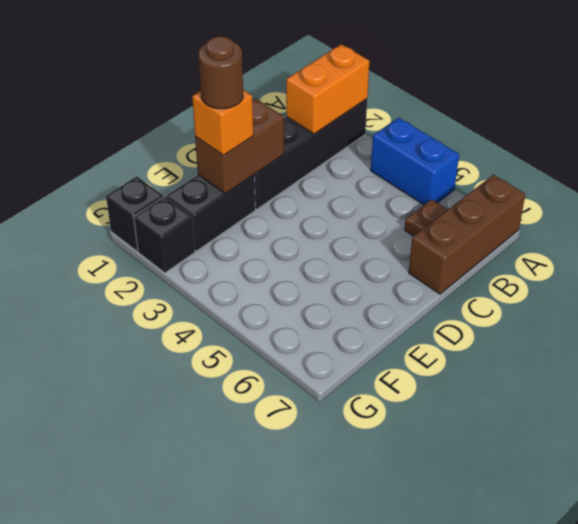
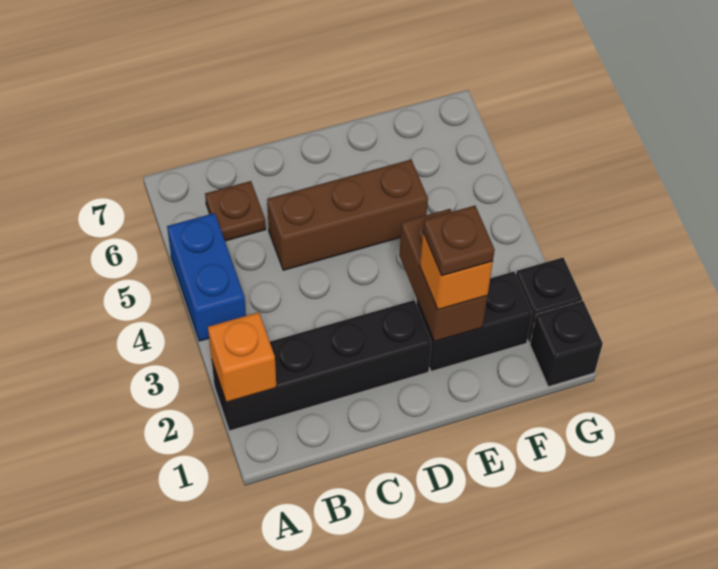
orange brick A2:B2 level 2 -> orange brick A2 level 2
brown brick A7:C7 level 1 -> brown brick C5:E5 level 1
brown brick D2:E2 level 2 -> brown brick E2:E3 level 2
brown round brick E2 level 4 -> brown plate E2 level 4

